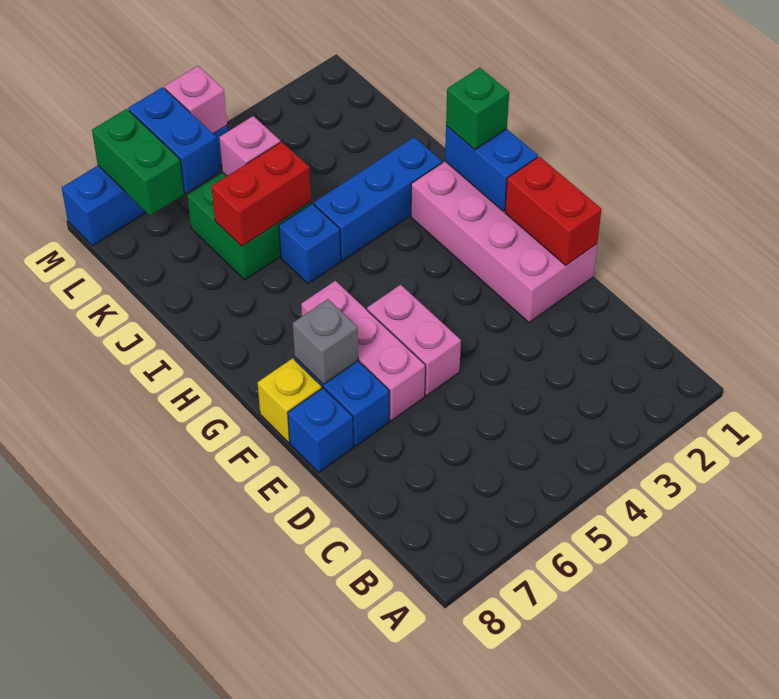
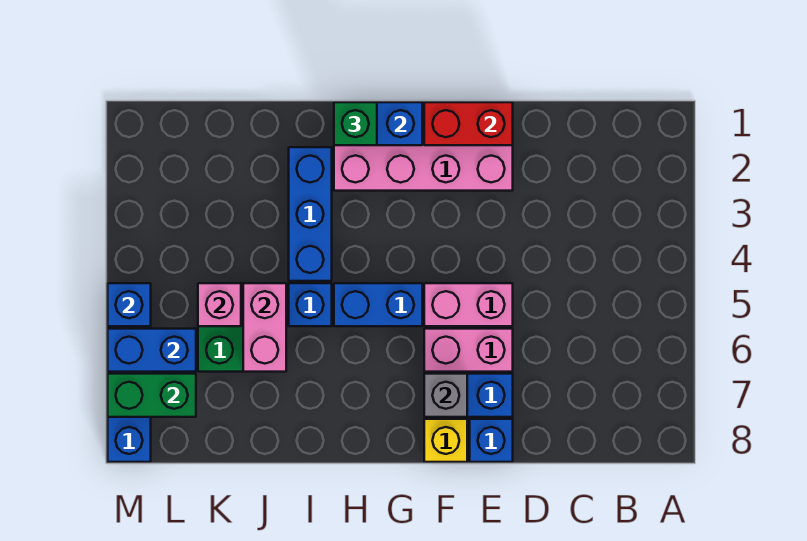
pink brick E6:G6 level 1 -> pink brick E6:F6 level 1
none -> blue brick G5:H5 level 1
red brick J5:J6 level 2 -> pink brick J5:J6 level 2
pink brick M5 level 2 -> blue brick M5 level 2

